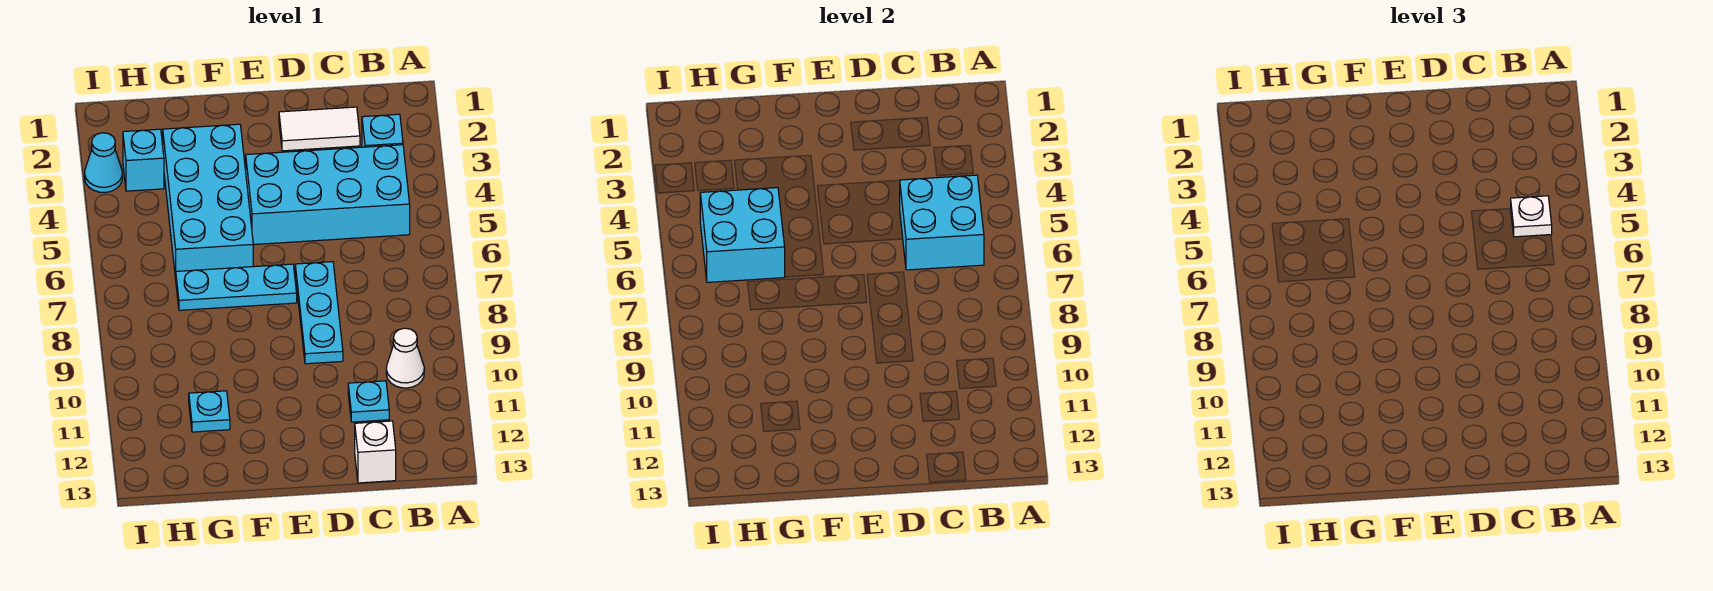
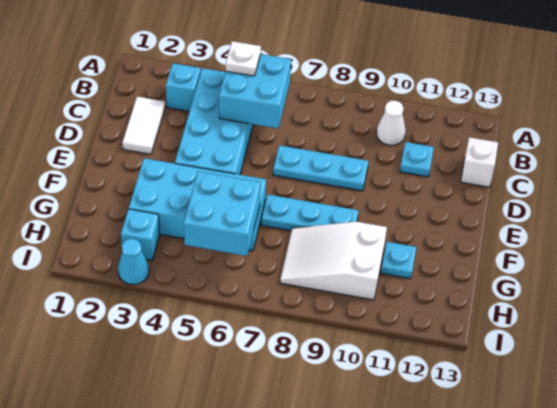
cyan plate E7:G7 level 1 -> cyan plate F7:F9 level 1
none -> white slope G8:H10 level 1 top 10

